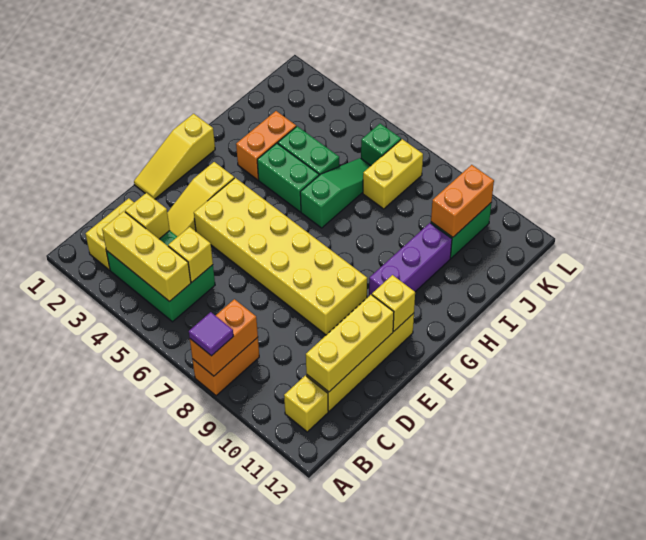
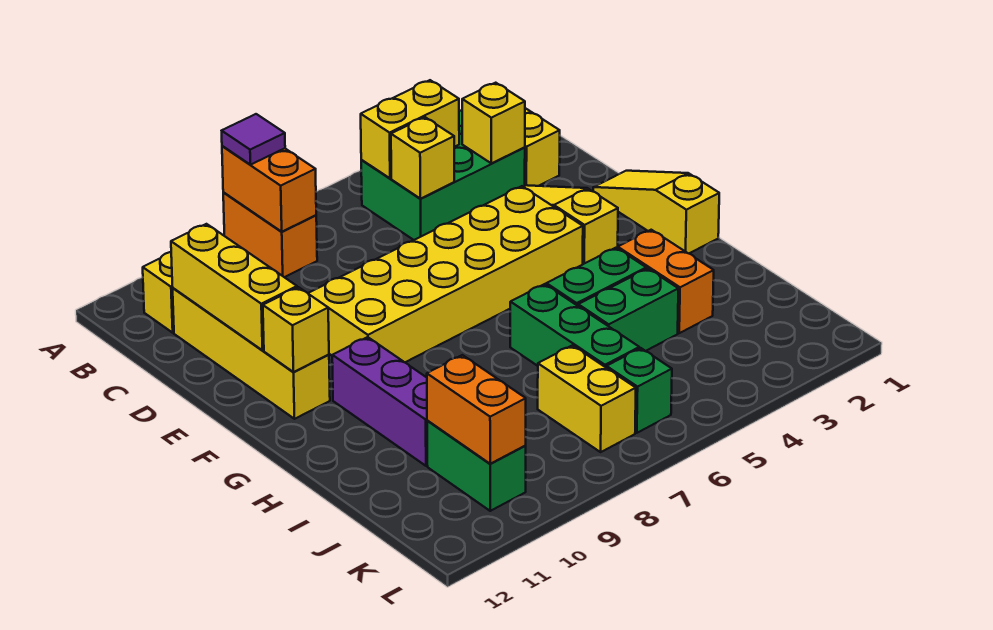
yellow brick B3:B5 level 2 -> yellow brick B4:B5 level 2
green slope H6:J6 level 1 top H -> green brick H6:J6 level 1

